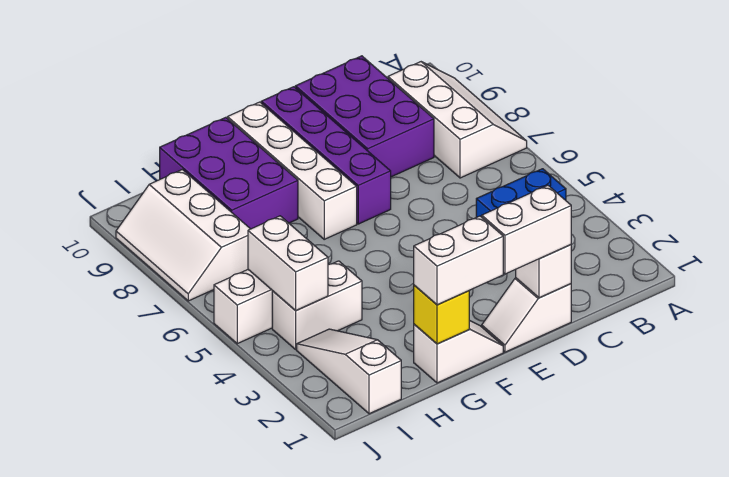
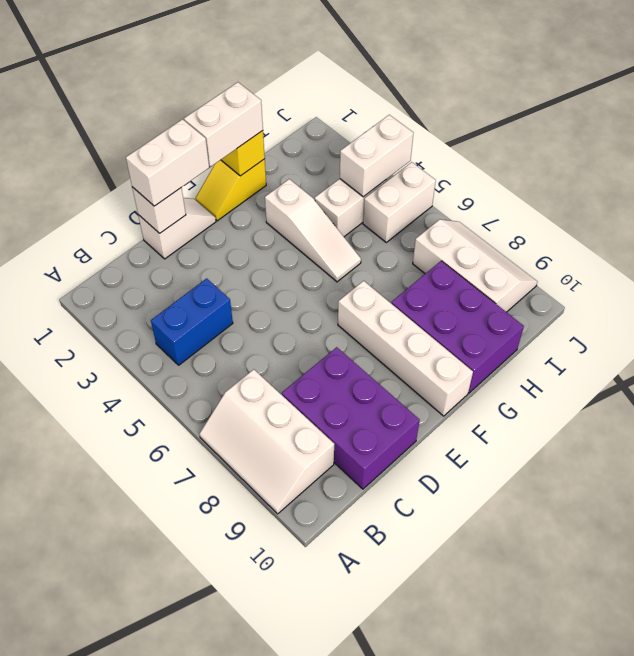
purple brick E7:E10 level 1 -> none
white slope F1:G1 level 1 top G -> yellow slope F1:G1 level 1 top G
white slope I1:I3 level 1 top 1 -> white slope G3:G5 level 1 top 3
white brick I4:I5 level 2 -> white brick I4:J4 level 2

